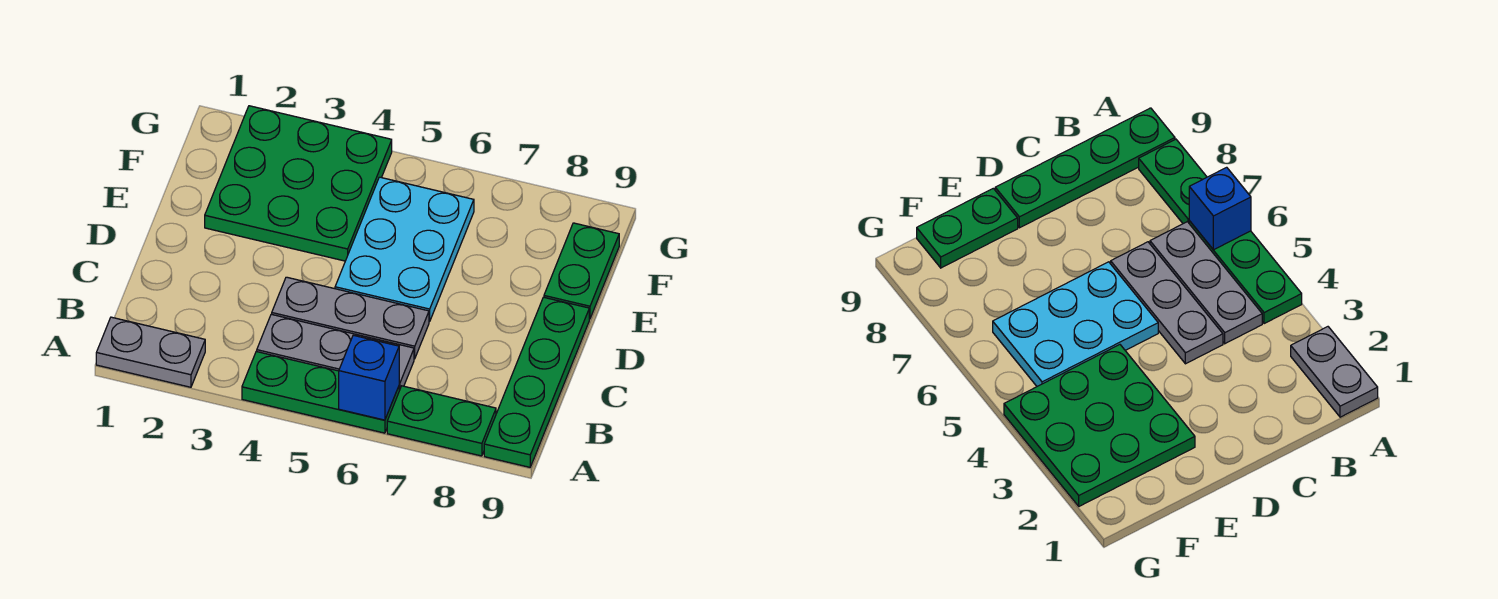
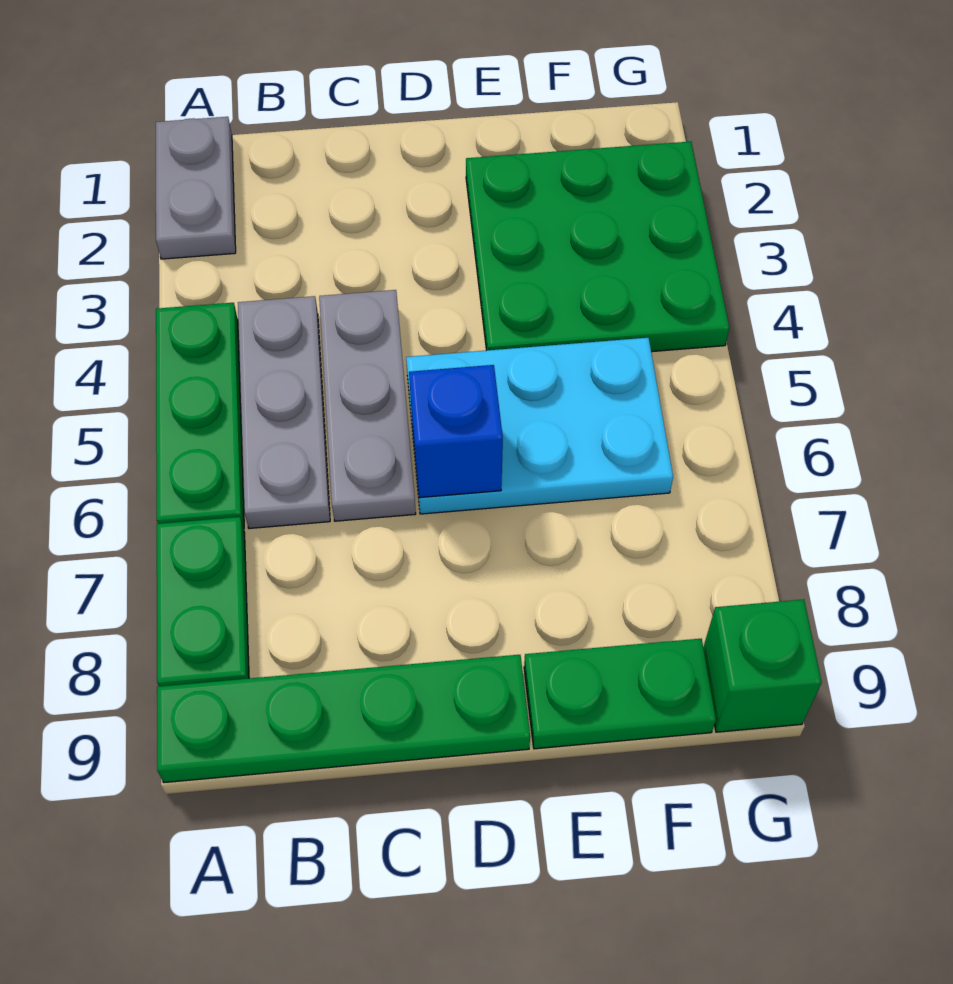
blue brick A6 level 2 -> blue brick D6 level 2
none -> green brick G9 level 1

